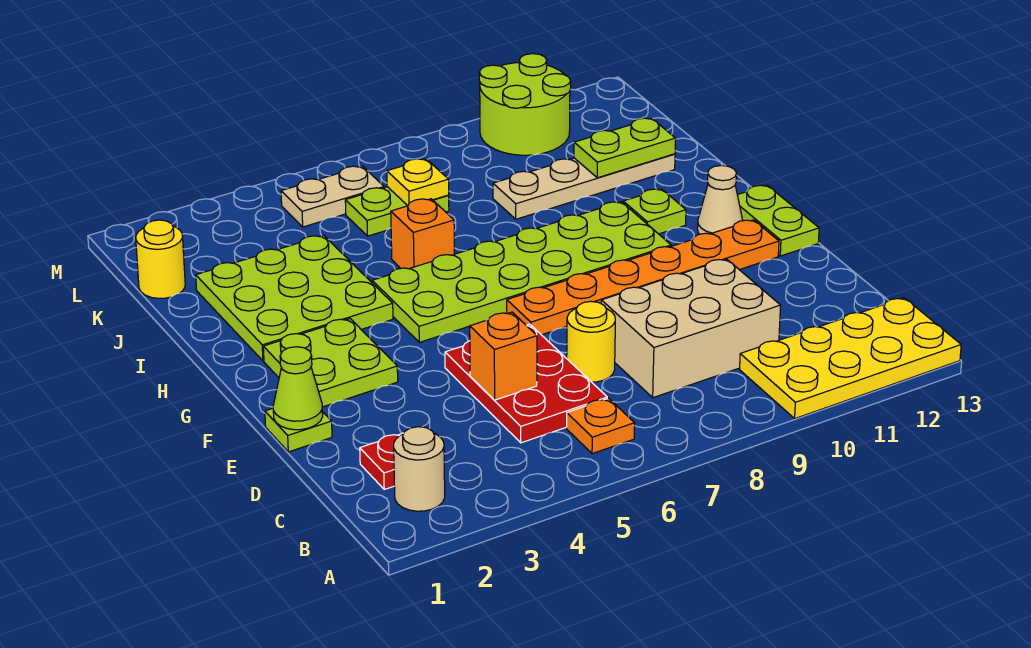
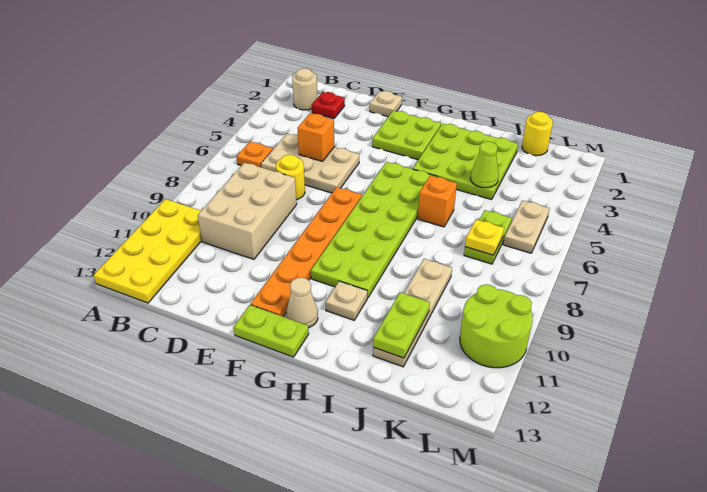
red plate C5:E6 level 1 -> tan plate C5:E6 level 1
lime plate E1 level 1 -> tan plate E1 level 1
lime cone E1 level 2 -> lime cone J4 level 2
lime plate H11 level 1 -> tan plate H11 level 1

